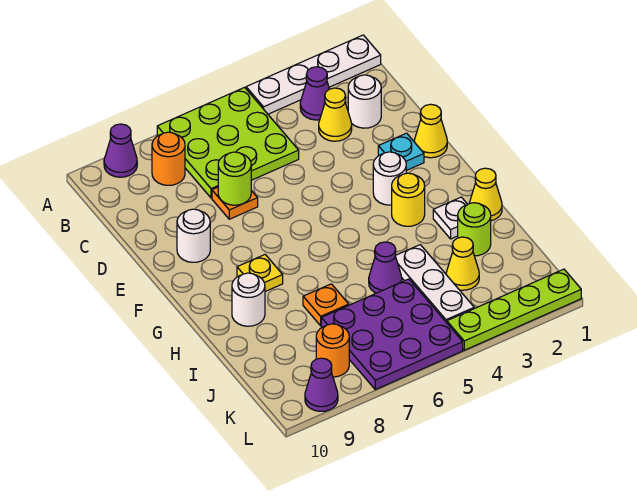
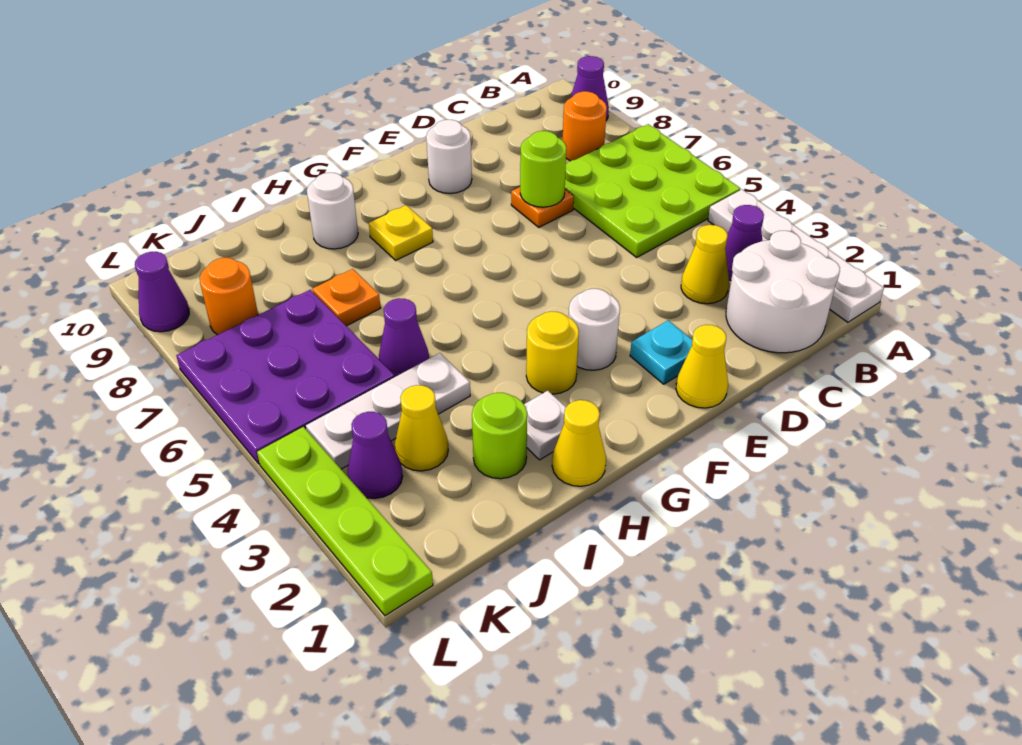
white round brick C2 level 1 -> white round brick B1:C2 level 1
none -> purple cone K3 level 1

